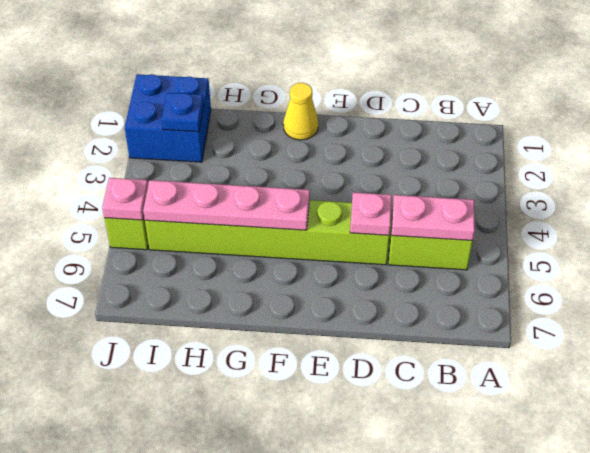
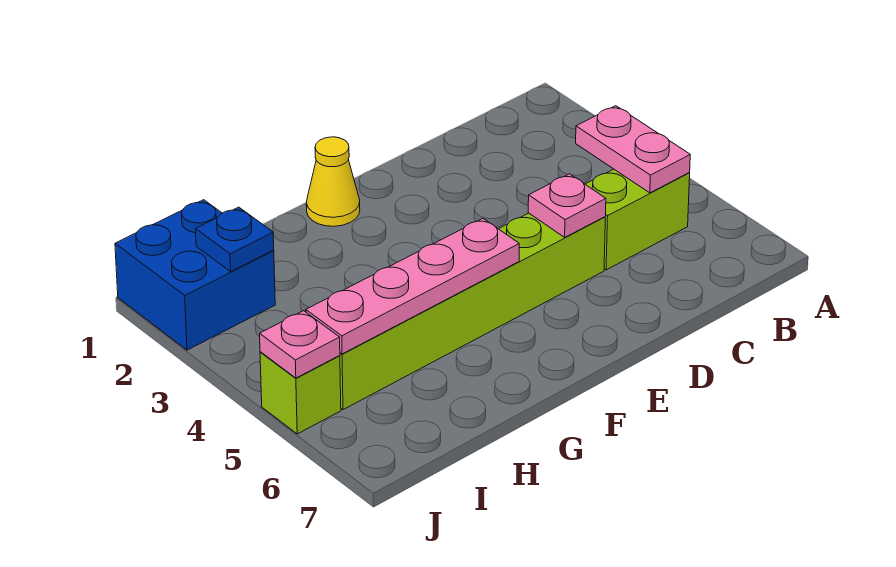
pink plate B5:C5 level 2 -> pink plate B4:B5 level 2

